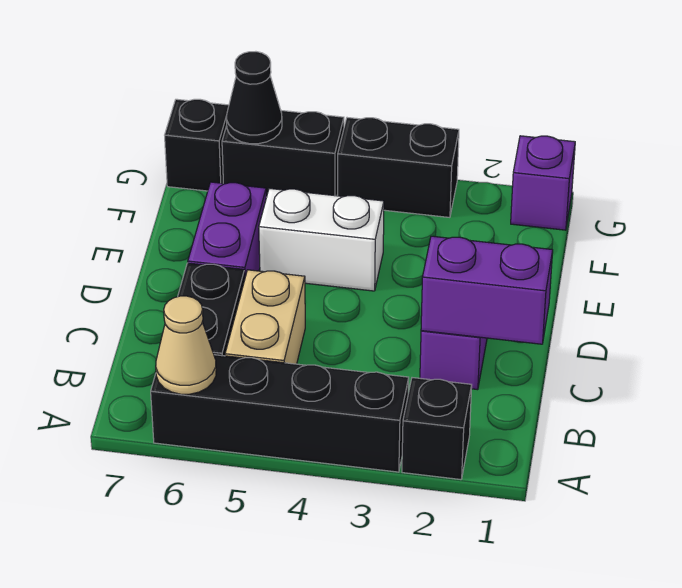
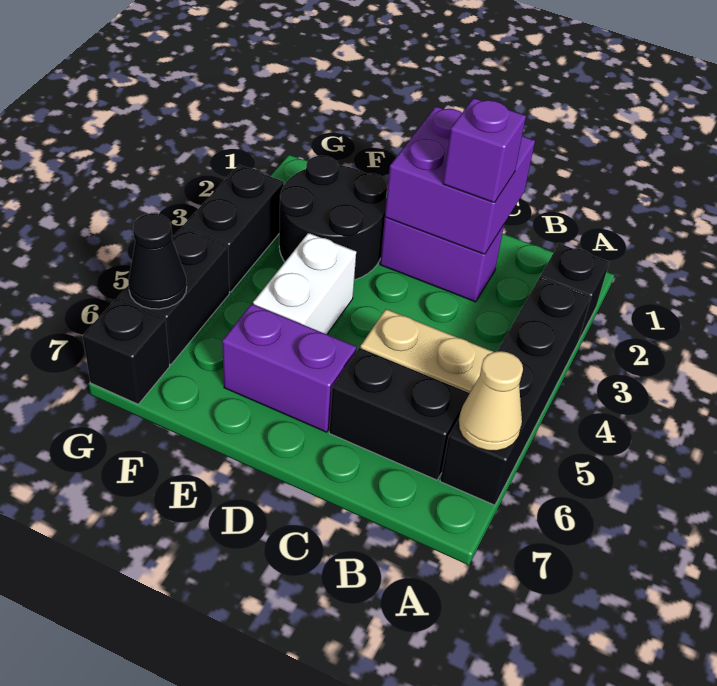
purple brick C1:C2 level 2 -> purple brick C1:D2 level 2
none -> black round brick E2:F3 level 1
purple brick G1 level 1 -> purple brick C2 level 3

